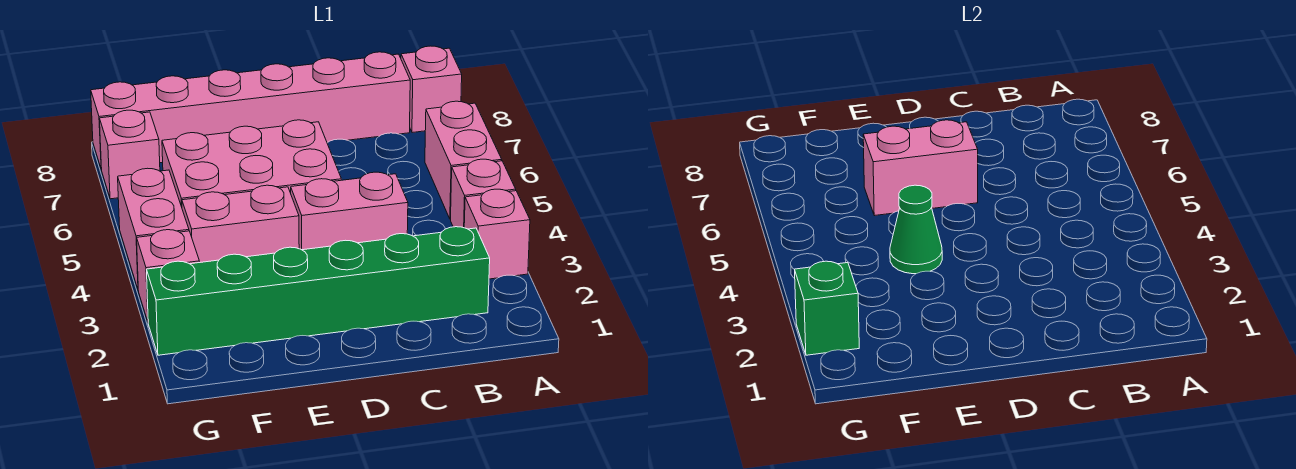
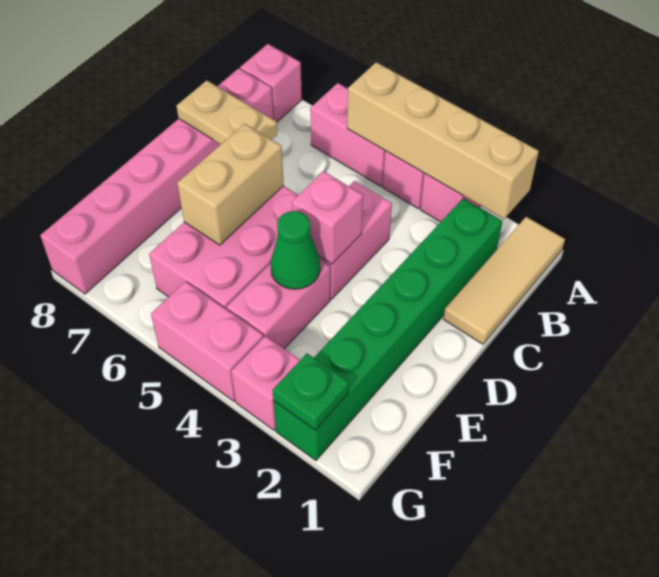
none -> tan tile A1:C1 level 1
none -> tan brick A2:A5 level 2
none -> tan plate C7:C8 level 2
pink brick D6:E6 level 2 -> tan brick D6:E6 level 2
green brick G2 level 2 -> green plate G2 level 2
pink brick G7 level 1 -> pink brick D4 level 2

